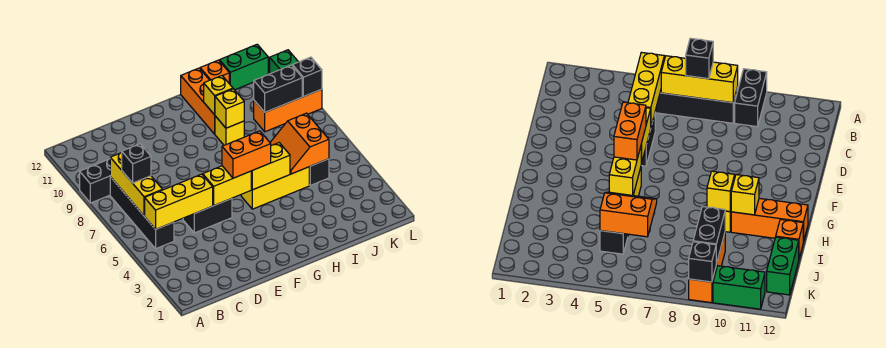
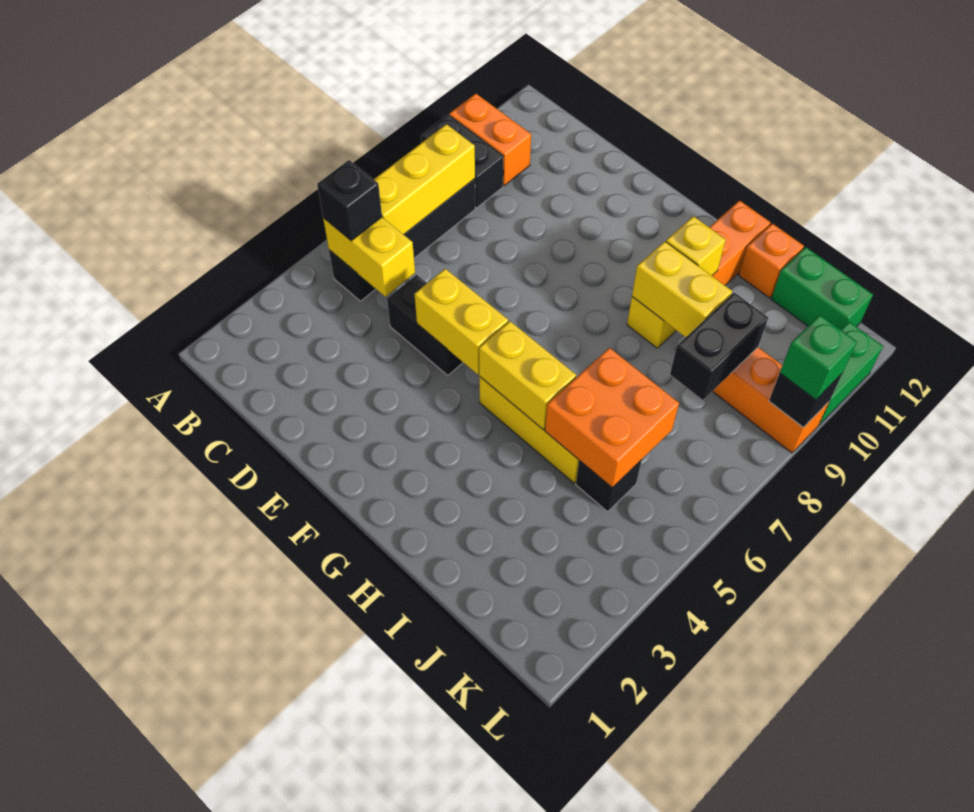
yellow brick B5:D5 level 2 -> yellow brick B5:C5 level 2
black brick B7 level 3 -> black brick B5 level 3
orange brick F5:G5 level 3 -> orange brick A10:B10 level 1
yellow brick H9 level 2 -> yellow brick H9:I9 level 2
orange slope I5:J6 level 2 top J -> orange brick I5:J6 level 2
black brick J9:K9 level 2 -> black brick J8:J9 level 2
none -> green brick L9 level 3

